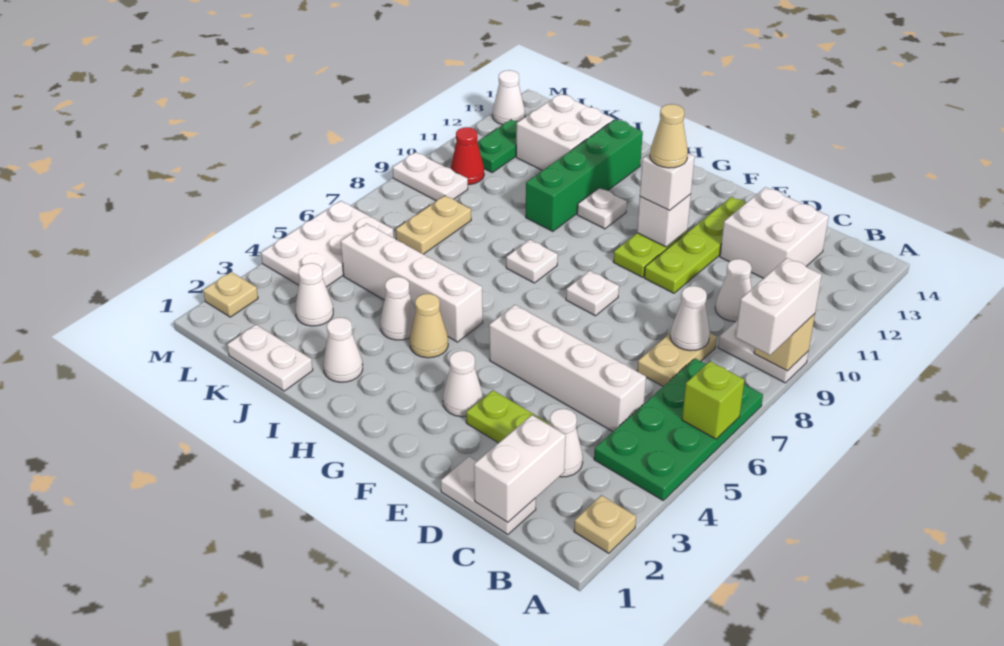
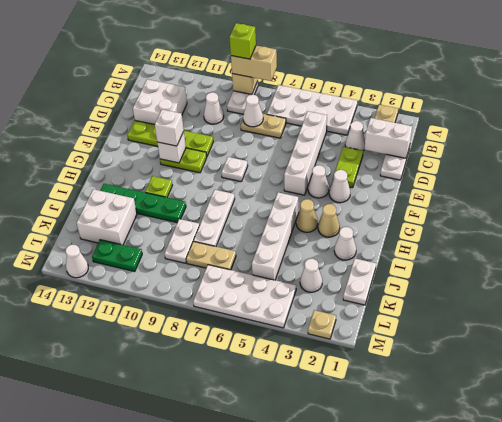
green plate A4:B7 level 1 -> white plate A4:B7 level 1
lime brick A6 level 2 -> lime brick A9 level 4
white brick A8:A9 level 3 -> tan brick A8:A9 level 3
tan cone F11 level 4 -> tan cone H3 level 1
white plate H8 level 1 -> white plate H8:J8 level 1
white plate H11 level 1 -> lime plate H11 level 1
white cone I4 level 1 -> white cone F4 level 1
green brick I10:I13 level 1 -> green plate I10:I13 level 1
white plate L4:M6 level 1 -> white plate L4:M7 level 1
white plate L9:M9 level 1 -> white plate J9:K9 level 1
red cone L10 level 1 -> none

